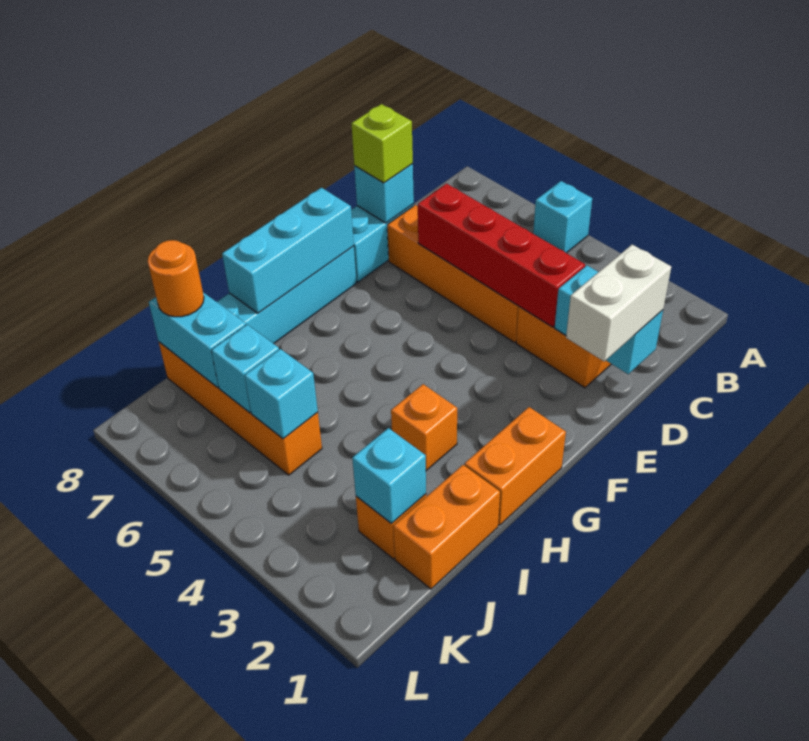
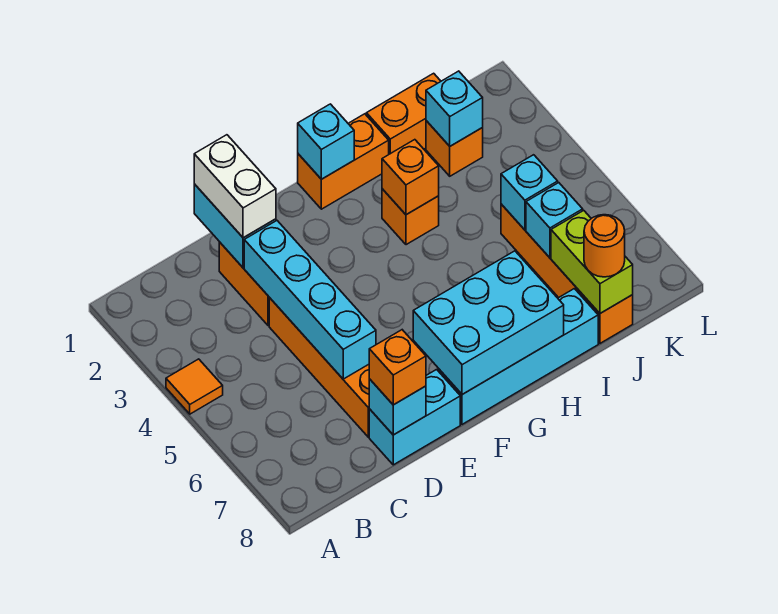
none -> orange tile A4 level 1
cyan brick A5 level 1 -> cyan brick G1 level 2
white brick D1:E1 level 3 -> white brick D1:D2 level 3
red brick D3:D6 level 2 -> cyan brick D3:D6 level 2
lime brick D8 level 3 -> orange brick D8 level 3
cyan brick F8:H8 level 2 -> cyan brick F7:H8 level 2
none -> orange brick H3 level 2
cyan brick J7:J8 level 2 -> lime brick J7:J8 level 2

